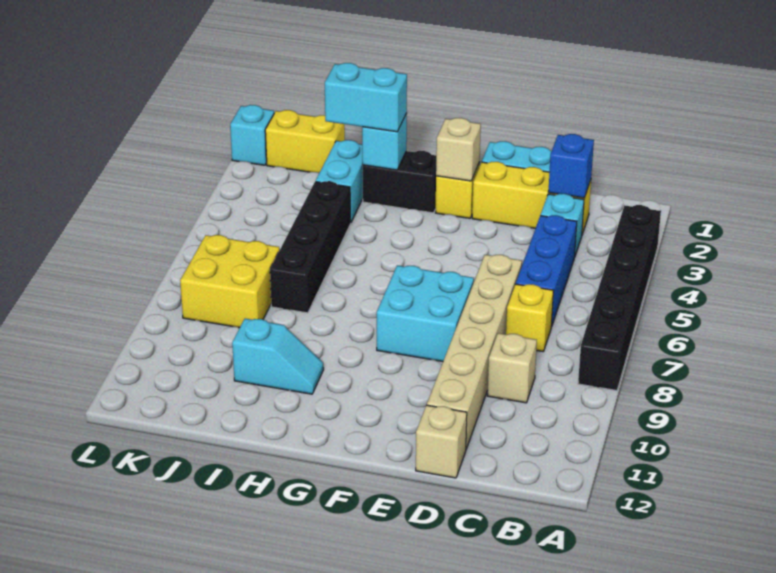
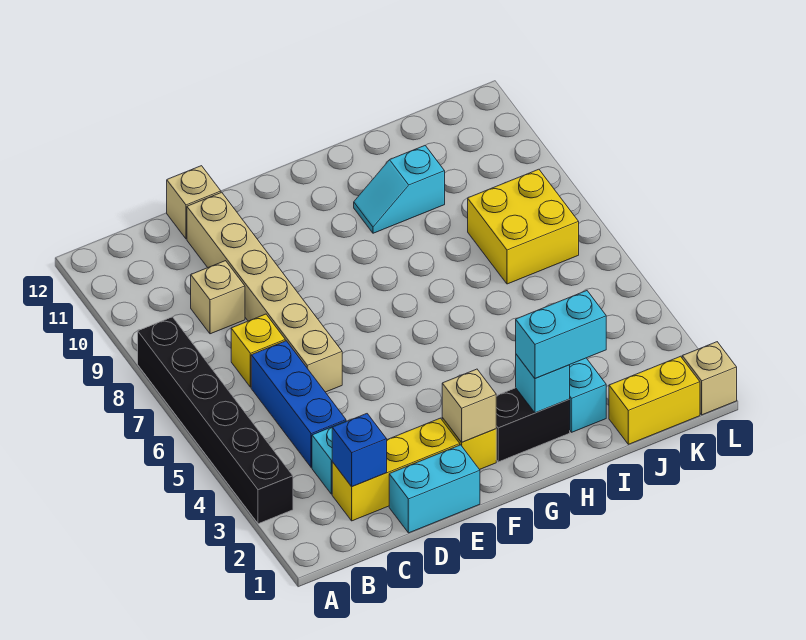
cyan brick E7:F8 level 1 -> none
black brick I4:I7 level 1 -> none
cyan brick L1 level 1 -> tan brick L1 level 1

